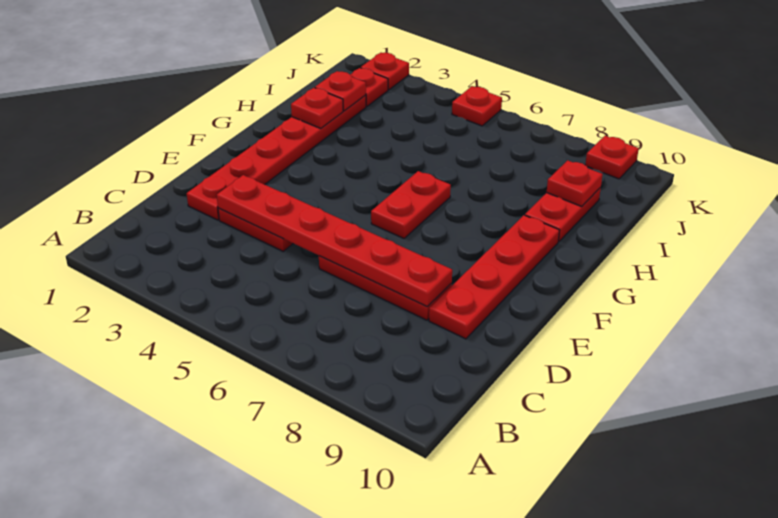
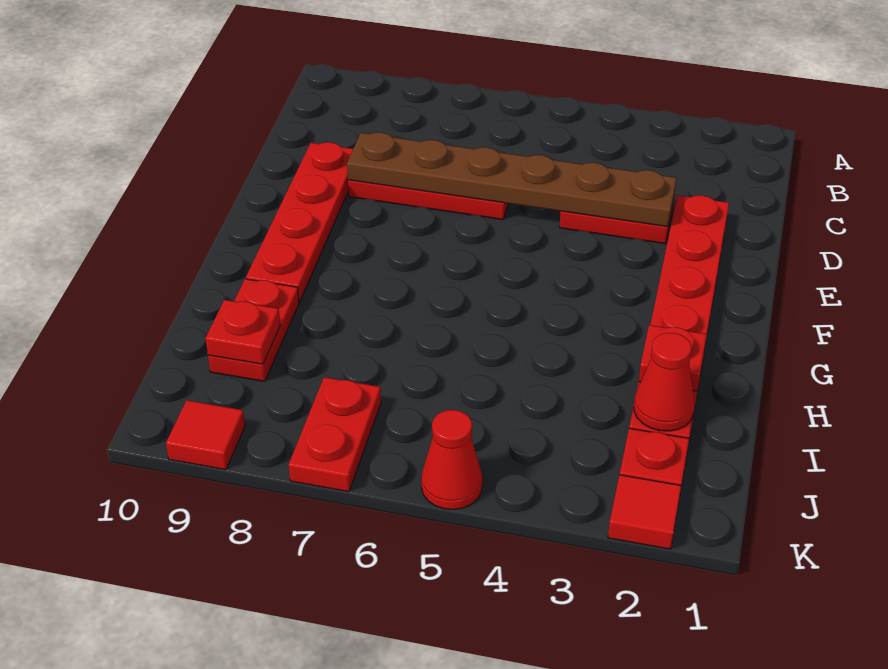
red plate D3:D8 level 2 -> brown plate D3:D8 level 2
red plate F6:G6 level 1 -> red plate J7:K7 level 1
red plate I2 level 2 -> red cone I2 level 2
red plate K2 level 1 -> red tile K2 level 1
red plate K5 level 1 -> red cone K5 level 1
red plate K9 level 1 -> red tile K9 level 1

